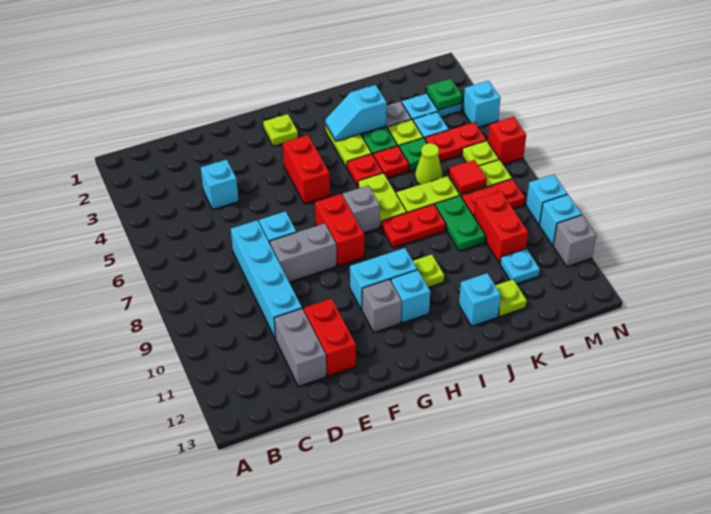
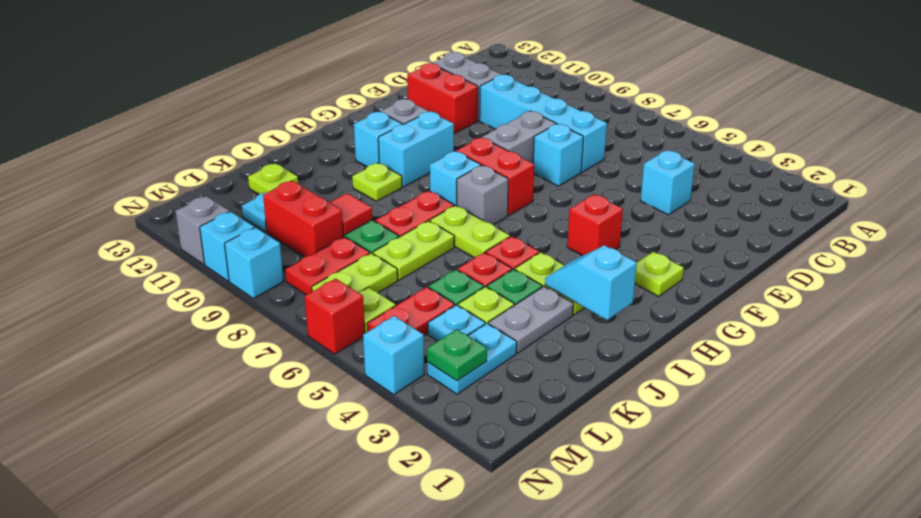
red brick G4:G5 level 1 -> red brick G4 level 1
cyan slope I3:J3 level 2 top J -> cyan slope I2:I3 level 2 top 2
cyan brick J12 level 1 -> cyan brick H8 level 1
lime cone K6 level 1 -> none
red tile L7 level 2 -> red tile K9 level 2

